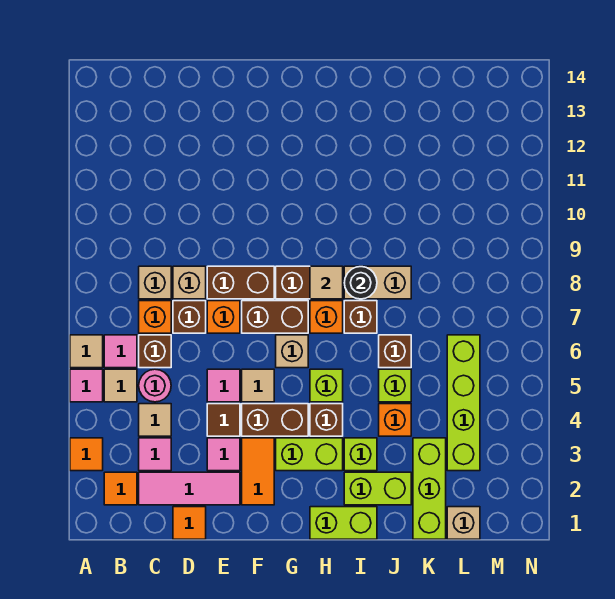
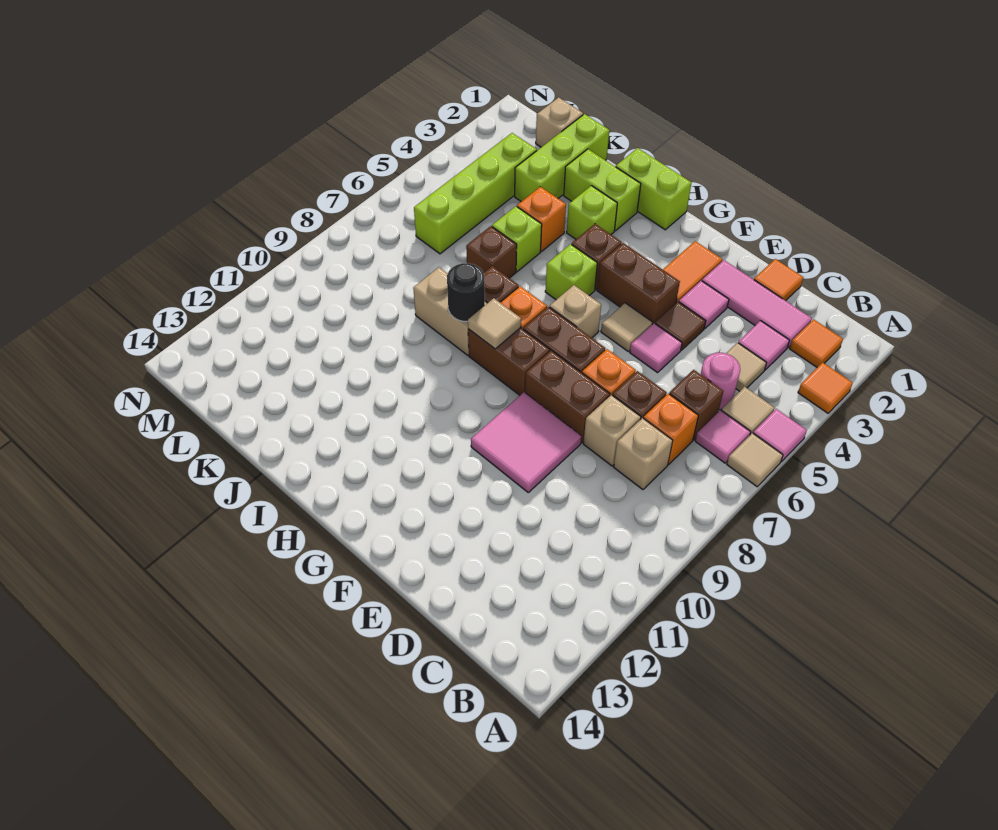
none -> pink tile E9:F10 level 1
lime brick G3:H3 level 1 -> none

